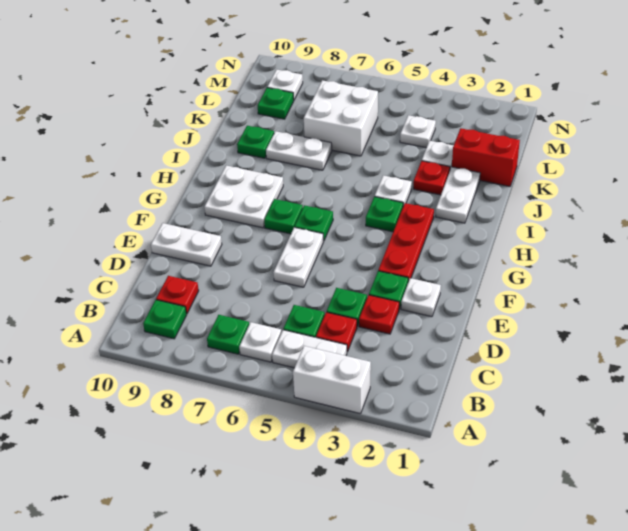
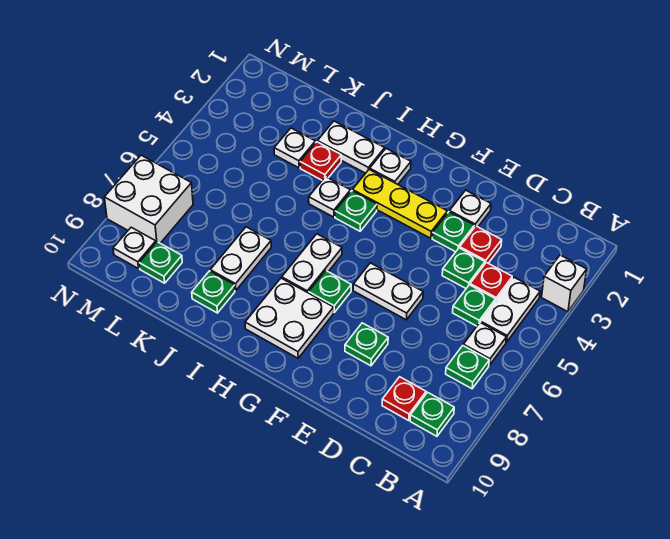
white brick A3:A4 level 1 -> white brick A3 level 1
white plate E9:E10 level 1 -> white plate H6:H7 level 1
red plate F3:H3 level 1 -> yellow plate F3:H3 level 1
green plate G6 level 1 -> green plate E8 level 1
red brick K1:K2 level 1 -> none
white brick K6:L7 level 1 -> white brick M7:N8 level 1
white plate L4 level 1 -> white plate H2 level 1

